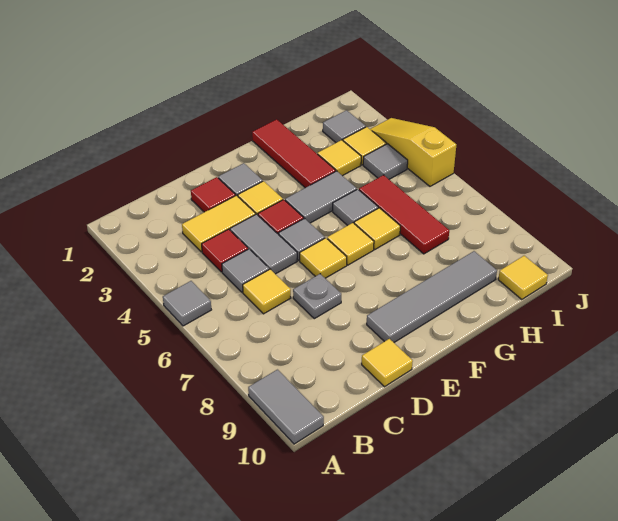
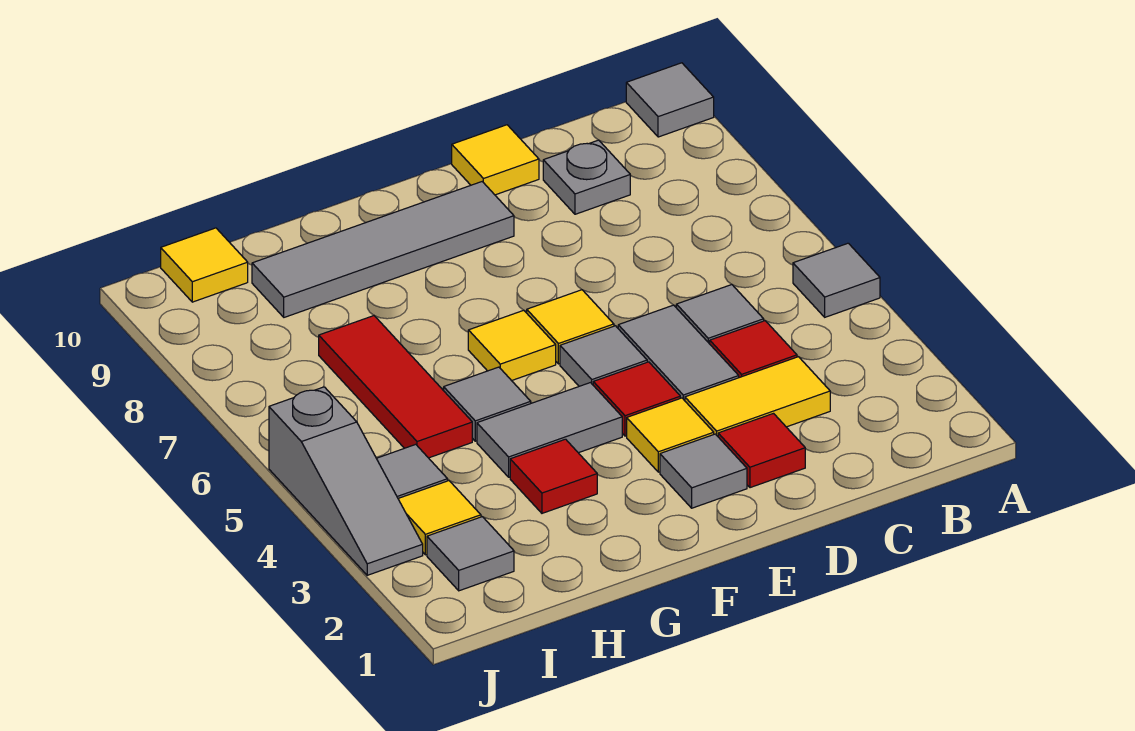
grey tile A9:A10 level 1 -> grey tile A10 level 1
yellow tile C6 level 1 -> none
grey plate D7 level 1 -> grey plate C9 level 1
red tile G1:G3 level 1 -> red tile G3 level 1
yellow tile G6 level 1 -> none
yellow tile H3 level 1 -> none
yellow slope J3:J5 level 1 top 5 -> grey slope J3:J5 level 1 top 5

